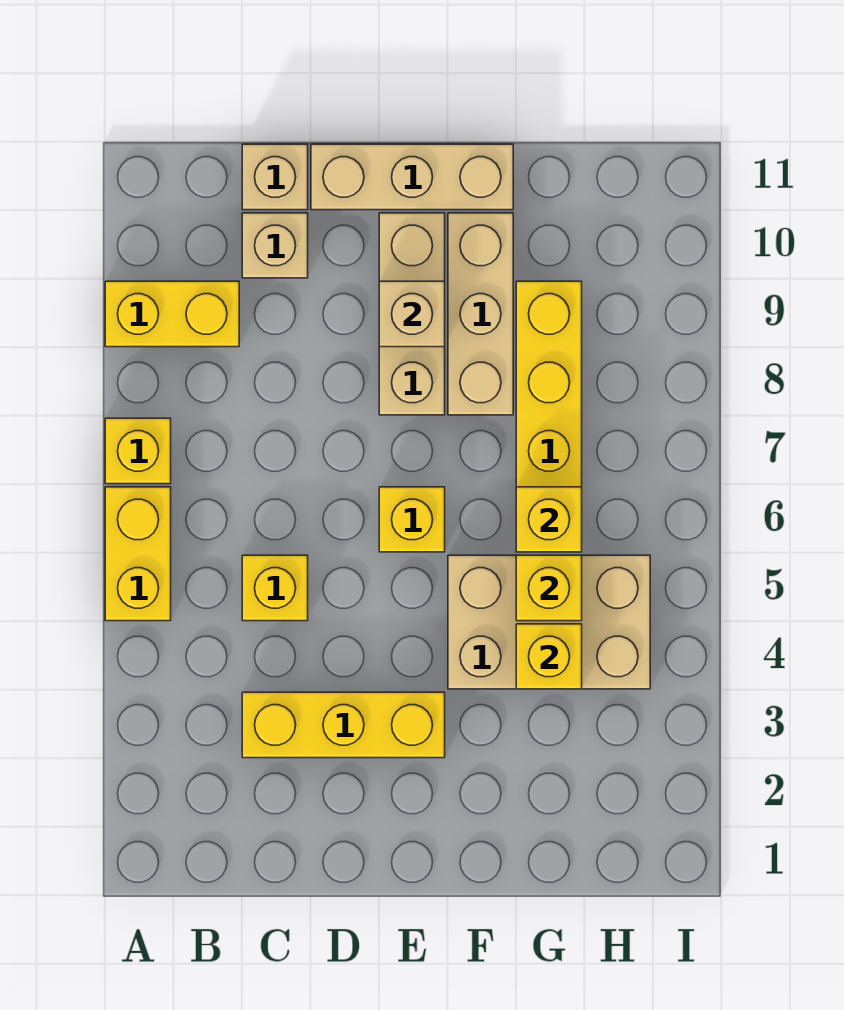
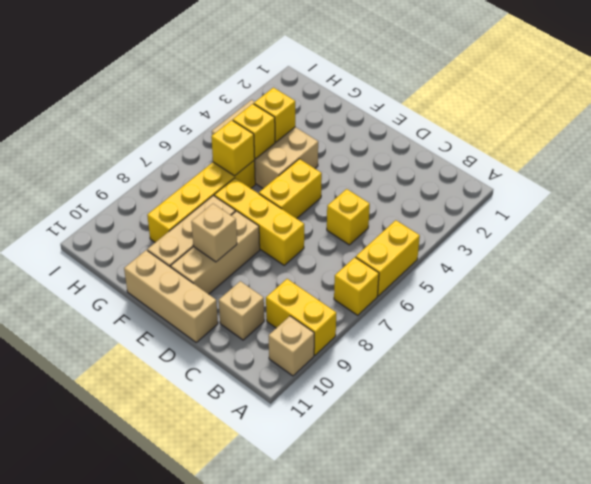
yellow brick C3:E3 level 1 -> yellow brick D7:F7 level 1
tan brick C11 level 1 -> tan brick A10 level 1
yellow brick E6 level 1 -> yellow brick E5:E6 level 1

